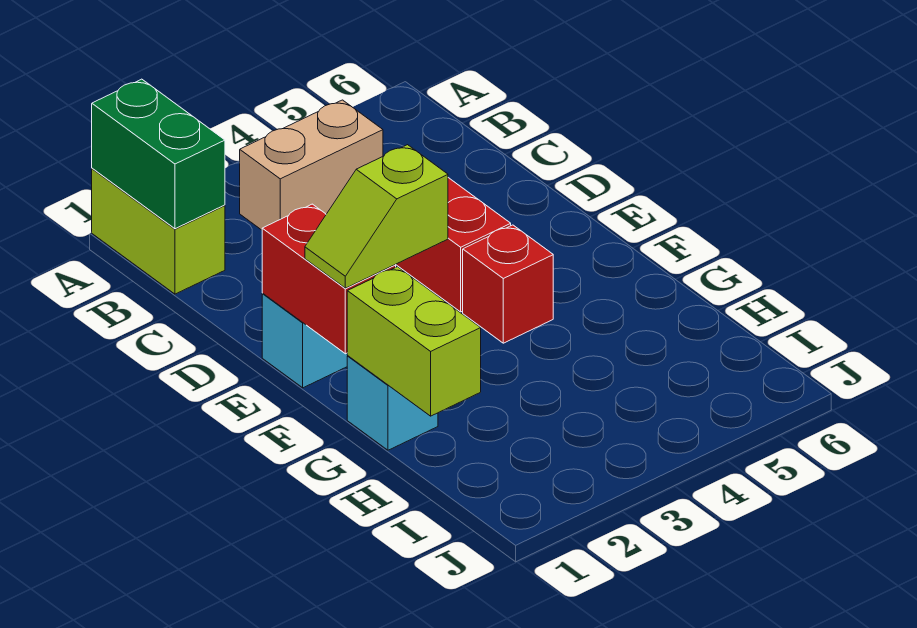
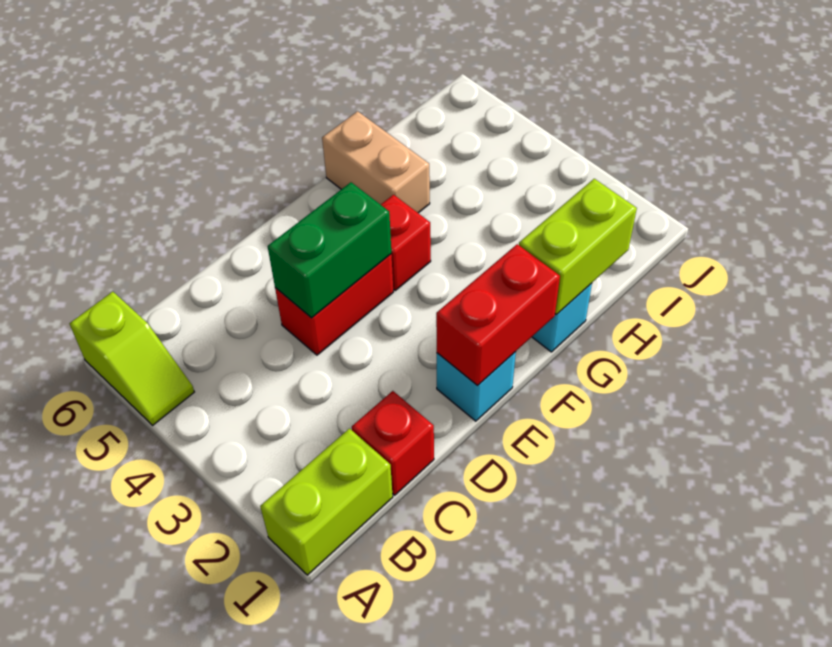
green brick A1:B1 level 2 -> green brick D4:E4 level 2
tan brick B3:B4 level 1 -> tan brick G5:G6 level 1
none -> red brick C1 level 1
lime slope F1:F2 level 3 top 2 -> lime slope A5:A6 level 1 top 6

